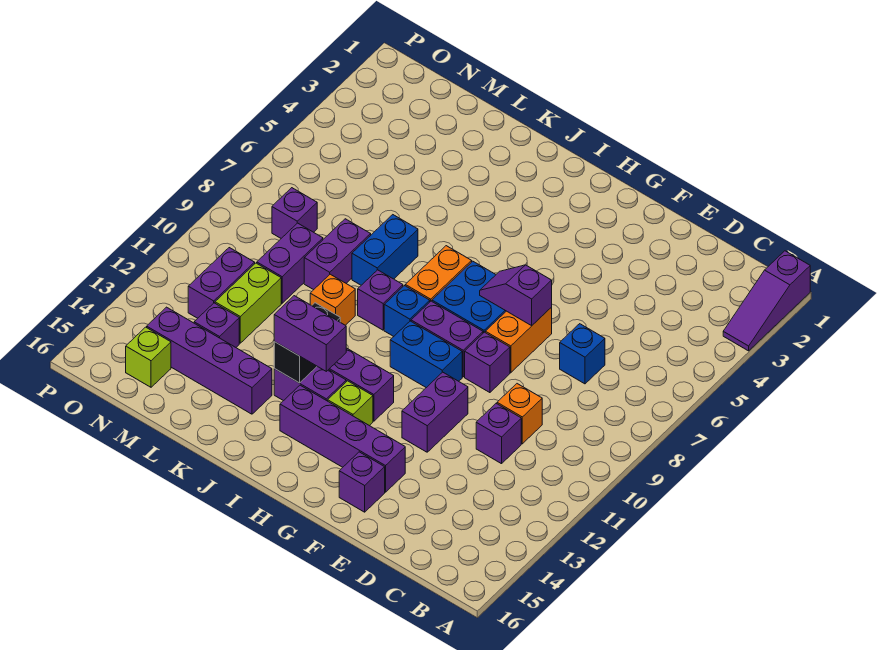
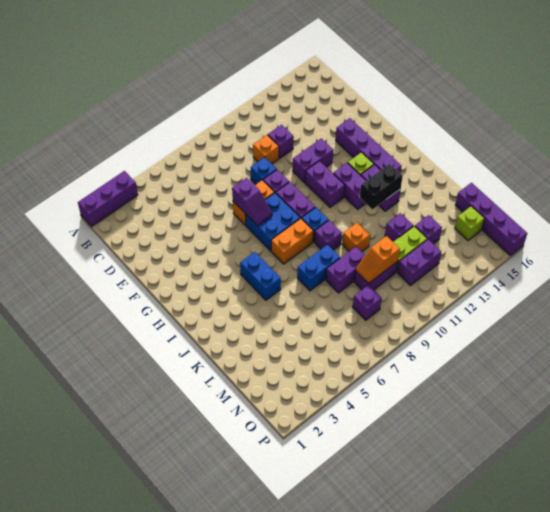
purple slope A1:A3 level 1 top 1 -> purple brick A1:A3 level 1
blue brick D7 level 1 -> blue brick E9 level 1
purple brick F15 level 1 -> purple brick L12 level 1
blue brick G10:H10 level 1 -> blue brick I5:J5 level 1
purple brick I13:J13 level 3 -> purple brick G11:H11 level 1
purple brick K14:N14 level 1 -> purple brick M16:P16 level 1
none -> orange slope M9:M10 level 2 top 10

